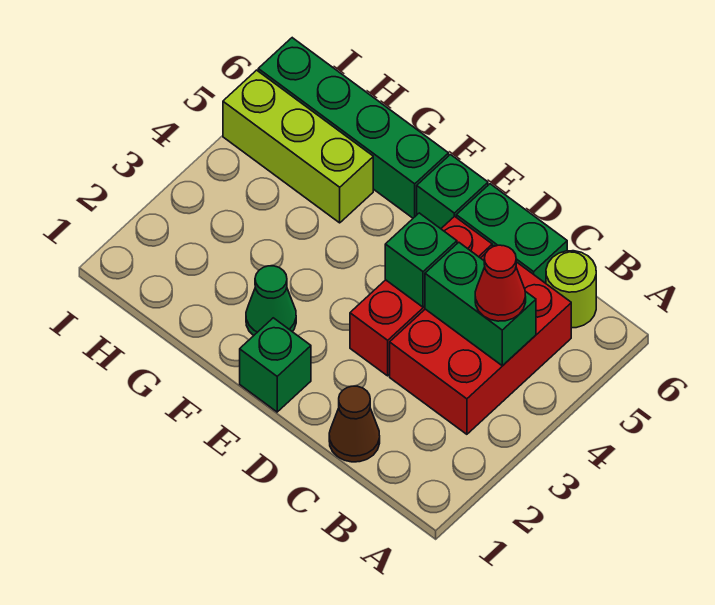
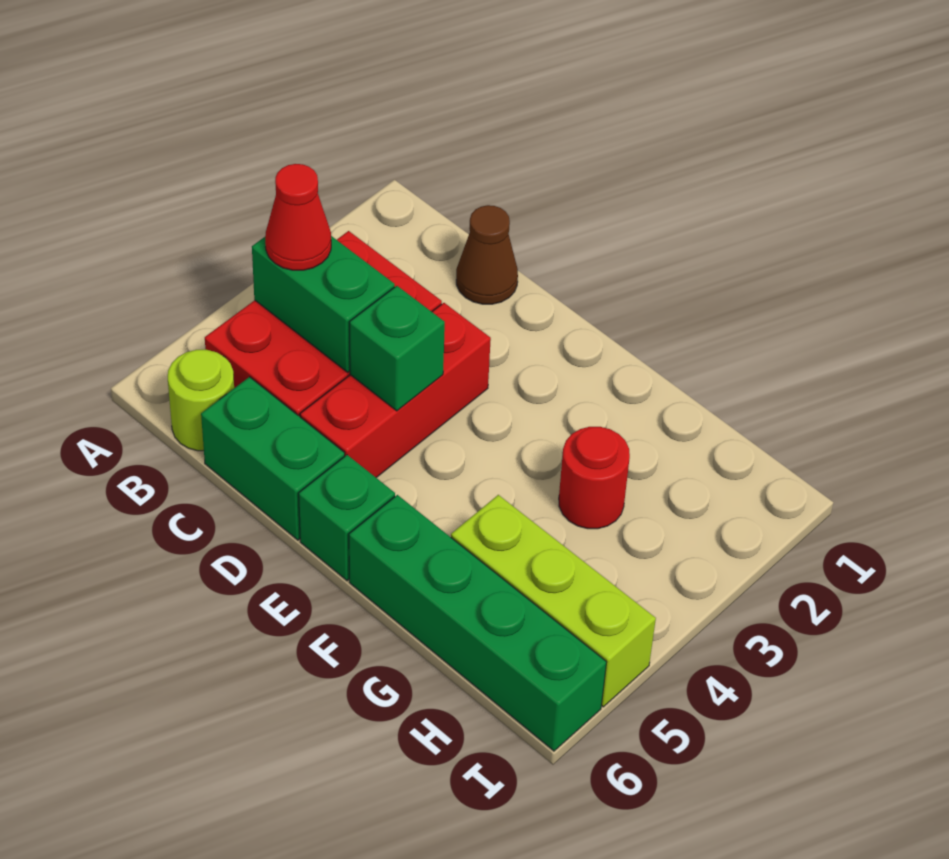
green brick E1 level 1 -> none
green cone F2 level 1 -> none
none -> red round brick G3 level 1

